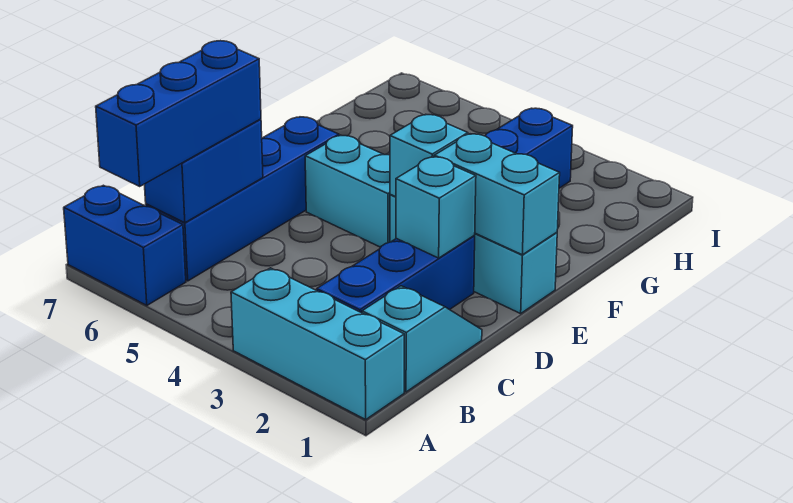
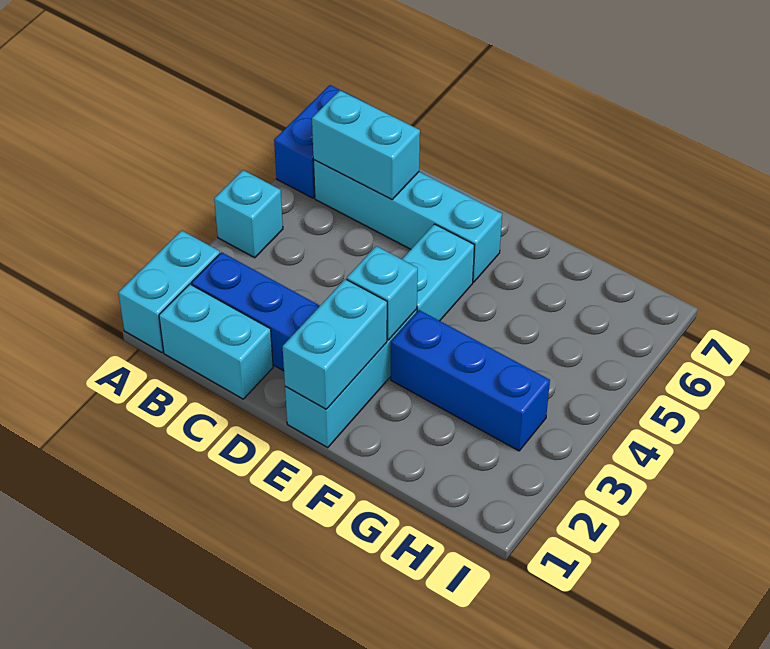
cyan brick A1:A3 level 1 -> cyan brick A1:A2 level 1
blue brick A6:C6 level 3 -> none
cyan slope B1:C1 level 1 top B -> cyan brick B1:C1 level 1
blue brick B6:E6 level 1 -> cyan brick B6:E6 level 1
blue brick B6:C6 level 2 -> cyan brick B6:C6 level 2
cyan brick D2 level 2 -> cyan brick A4 level 1

